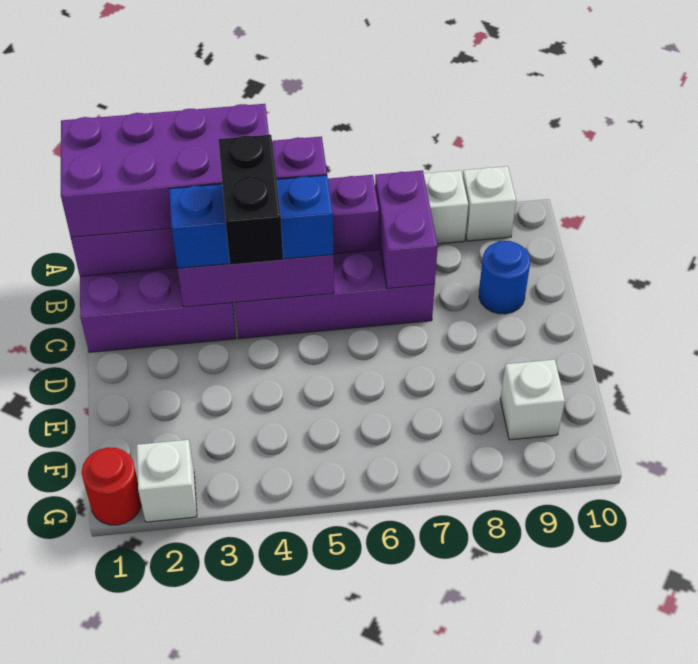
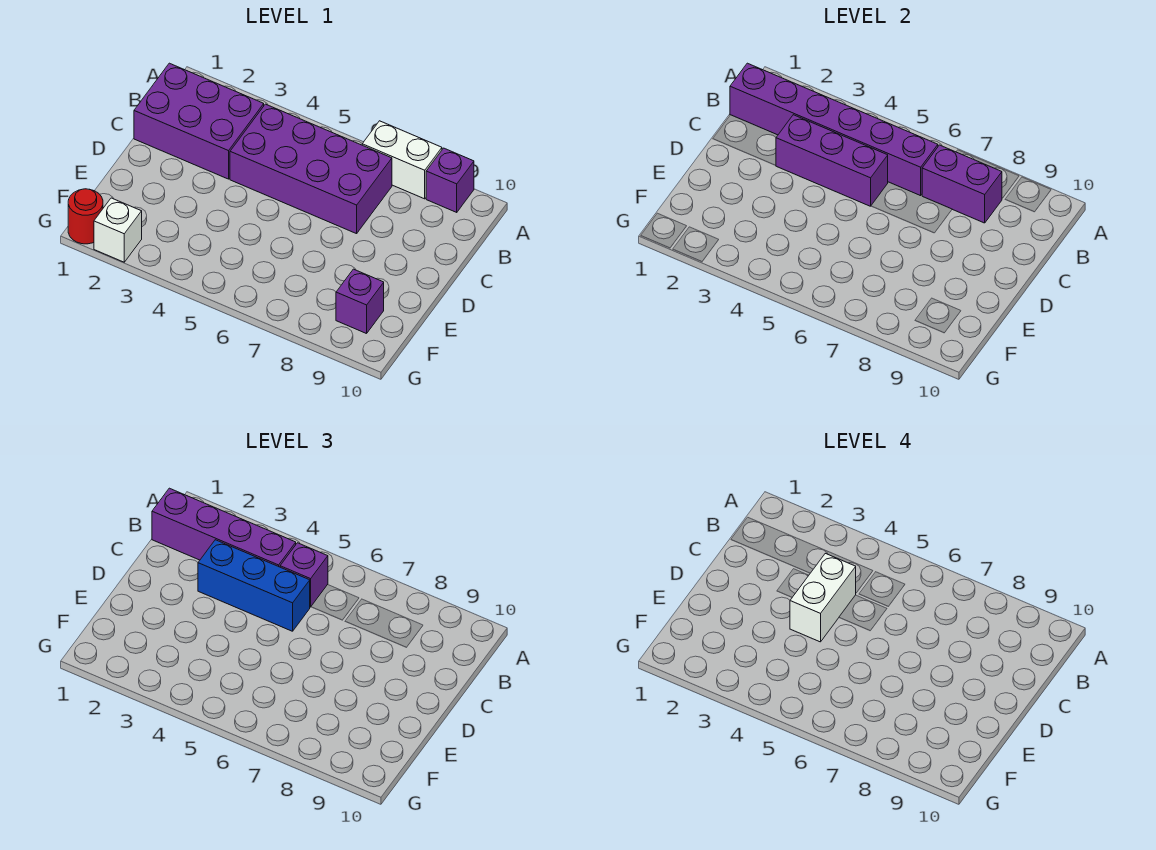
purple brick A1:B4 level 3 -> purple brick B1:B4 level 3
white brick A9 level 1 -> purple brick A9 level 1
purple brick B7:C7 level 2 -> purple brick B7:B8 level 2
black brick C4:D4 level 4 -> white brick C4:D4 level 4
blue round brick C9 level 1 -> none
white brick F9 level 1 -> purple brick F9 level 1

